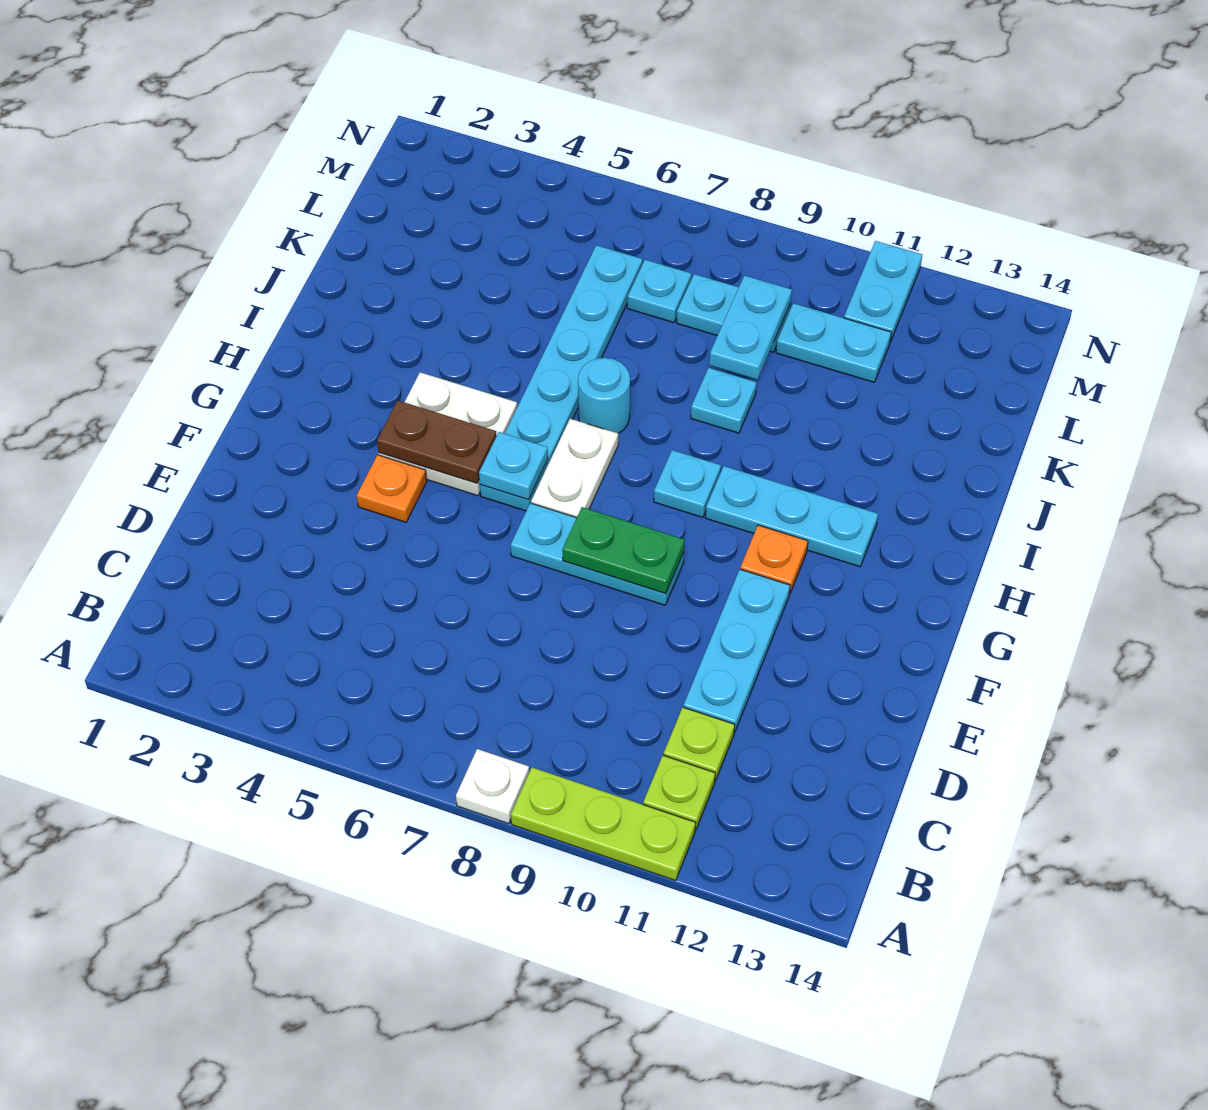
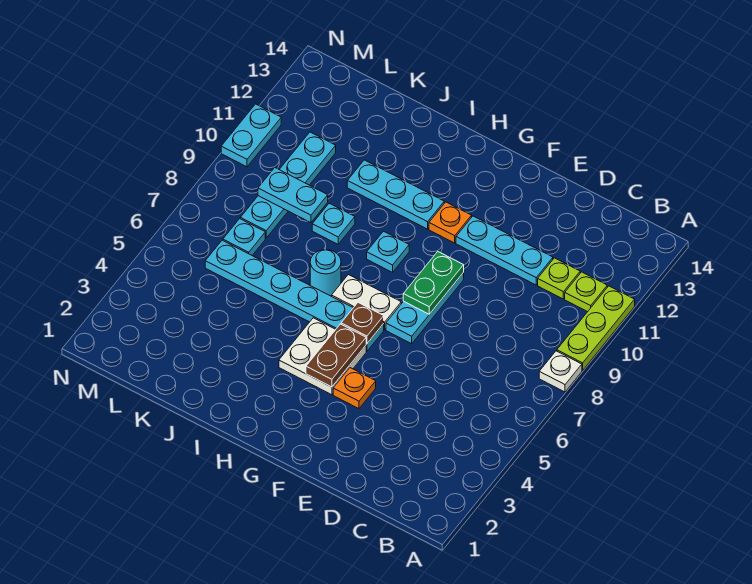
cyan plate G6 level 2 -> brown plate G6 level 2
cyan plate H10:H12 level 1 -> cyan plate H11:J11 level 1
cyan plate M11:N11 level 1 -> cyan plate N10:N11 level 1

